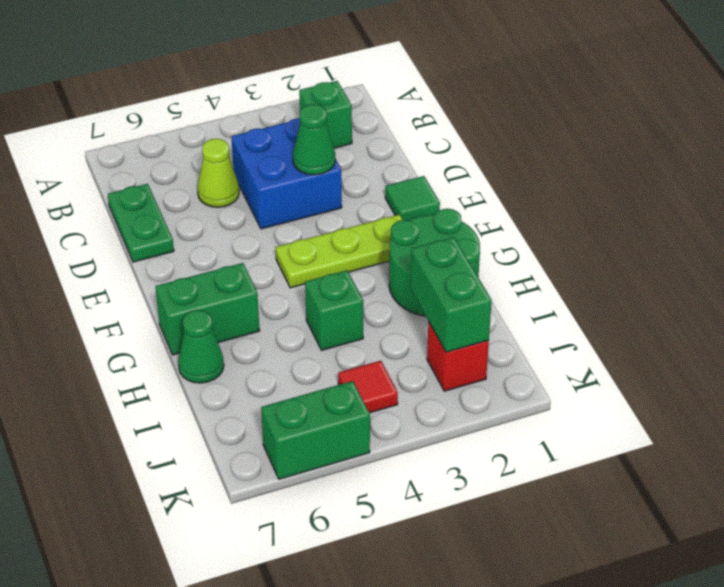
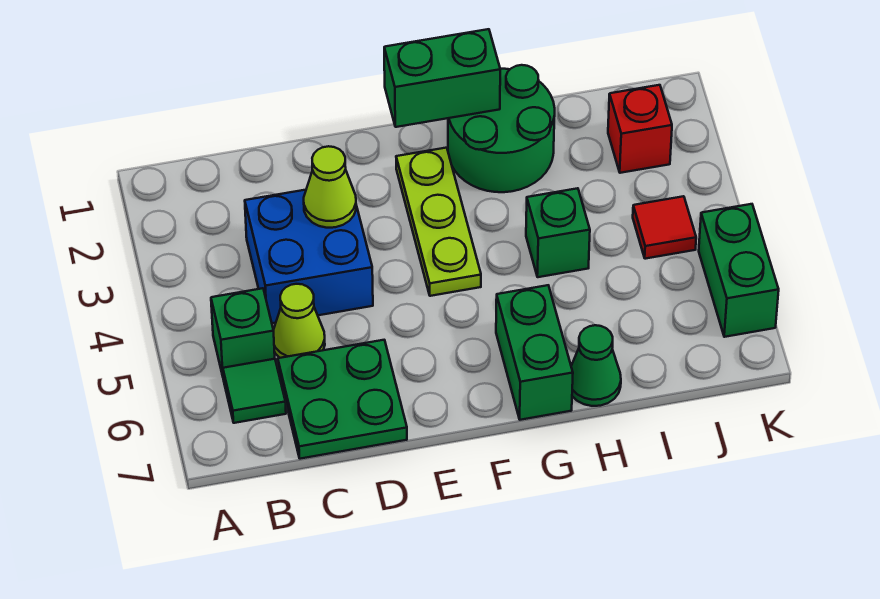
green brick B2 level 1 -> green brick B5 level 1
green plate C7:D7 level 1 -> green plate C6:D7 level 1
green cone D3 level 2 -> lime cone D3 level 2
green tile E1 level 1 -> green tile B6 level 1
green brick I2:J2 level 2 -> green brick F1:G1 level 2

